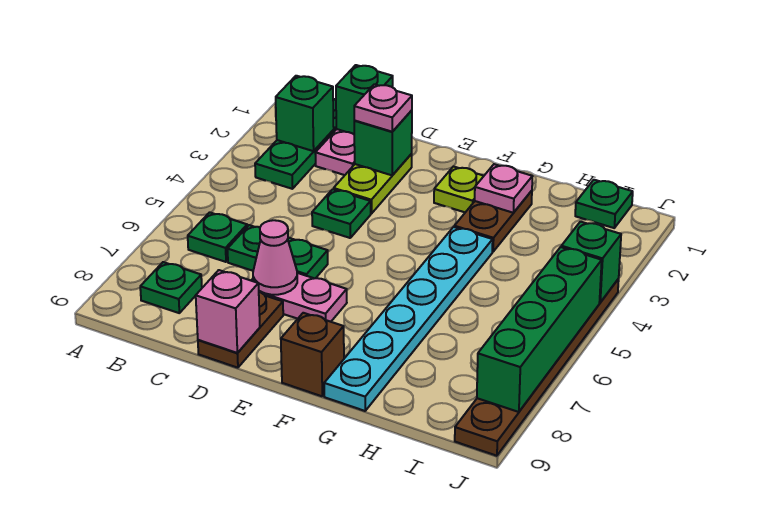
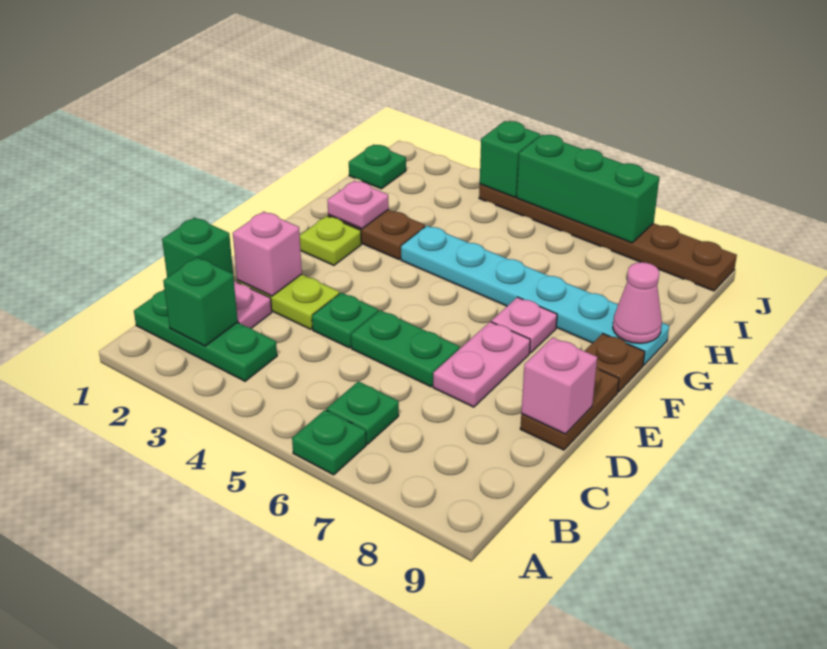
green plate B8 level 1 -> green plate A6 level 1
green plate C6:D6 level 1 -> green plate D5:D6 level 1
green brick D2 level 2 -> pink brick D2 level 2
pink plate D2 level 3 -> pink plate F7 level 1
pink cone D7 level 2 -> pink cone G9 level 2
brown plate D8:D9 level 1 -> brown plate D9:E9 level 1
brown brick F9 level 1 -> brown plate F9 level 1
green brick J5:J8 level 2 -> green brick J5:J7 level 2

